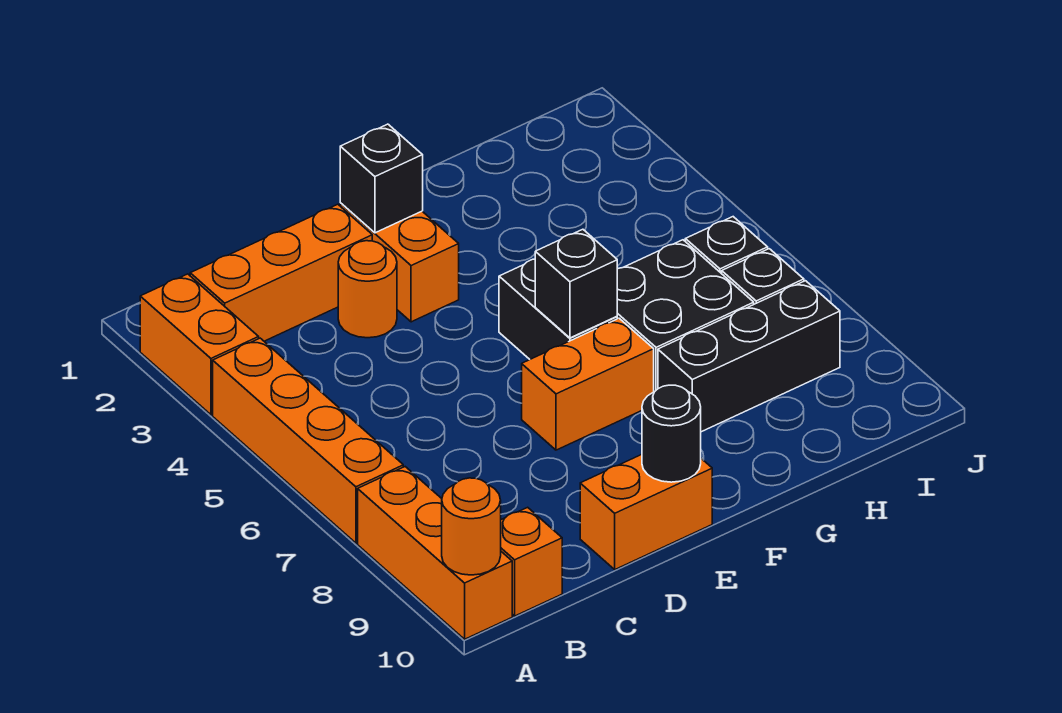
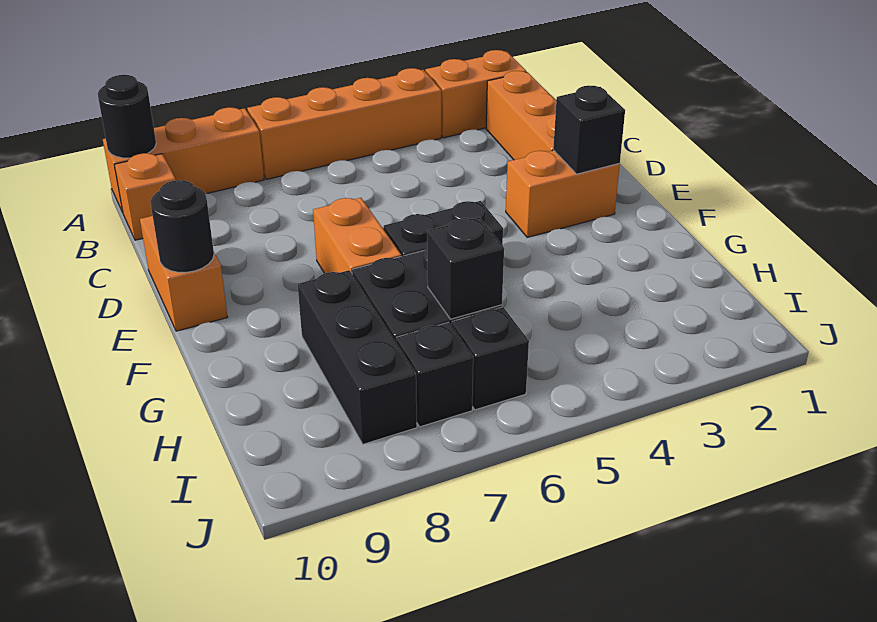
orange round brick A10 level 2 -> black round brick A10 level 2
orange round brick D3 level 1 -> none
black brick F6 level 2 -> black brick H6 level 2

